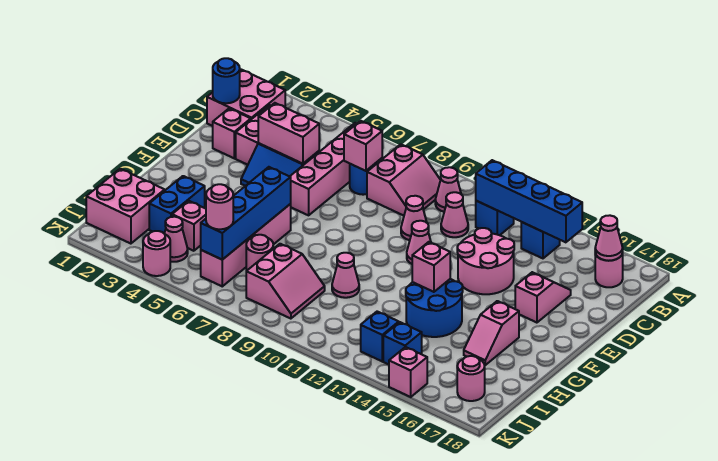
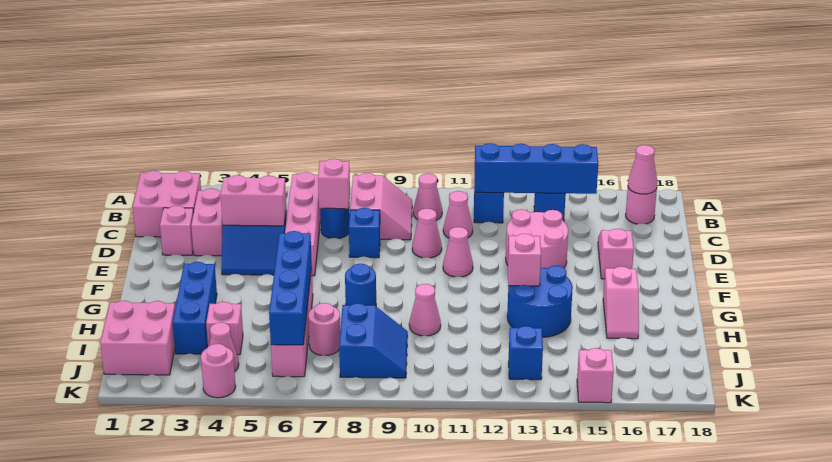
blue round brick C1 level 2 -> blue round brick G8 level 1
blue brick H3:I3 level 1 -> blue brick G3:I3 level 1
pink slope I8:J9 level 1 top 8 -> blue slope I8:J9 level 1 top 8
pink round brick J6 level 3 -> none
blue brick J14 level 1 -> blue brick D8 level 1
pink round brick J17 level 1 -> none

